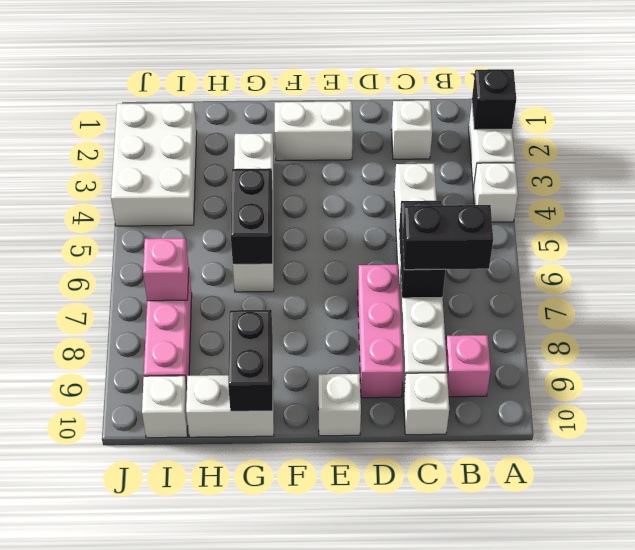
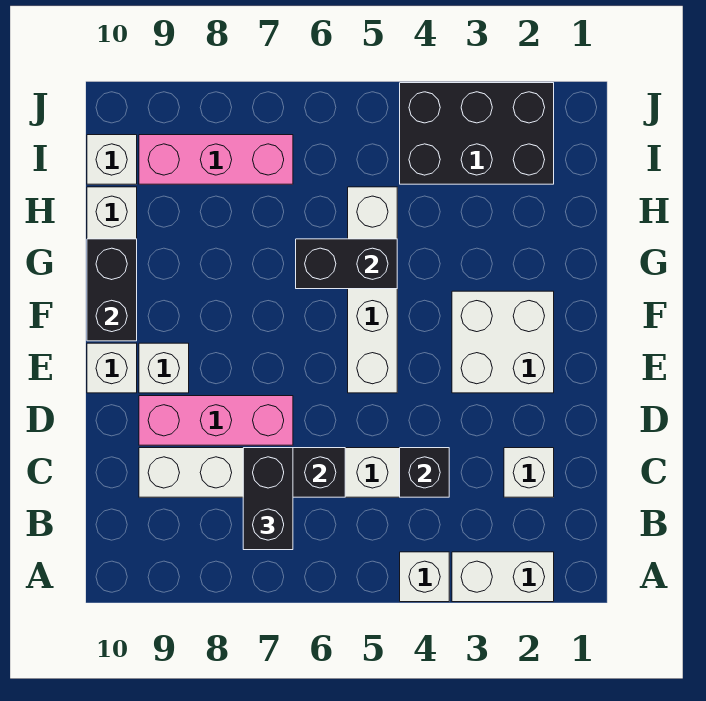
black brick A2 level 2 -> black brick C4 level 2
pink brick B9 level 1 -> none
white brick C10 level 1 -> white brick E9 level 1
white brick E2:F2 level 1 -> white brick E2:F3 level 1
white brick G3:G6 level 1 -> white brick E5:H5 level 1
black brick G9:G10 level 2 -> black brick F10:G10 level 2
white brick I2:J4 level 1 -> black brick I2:J4 level 1
pink brick I7 level 2 -> none

